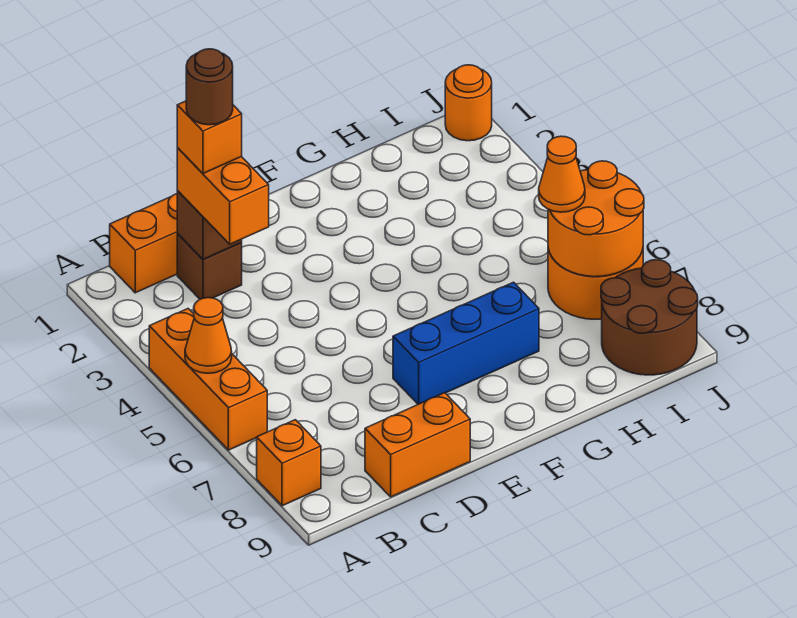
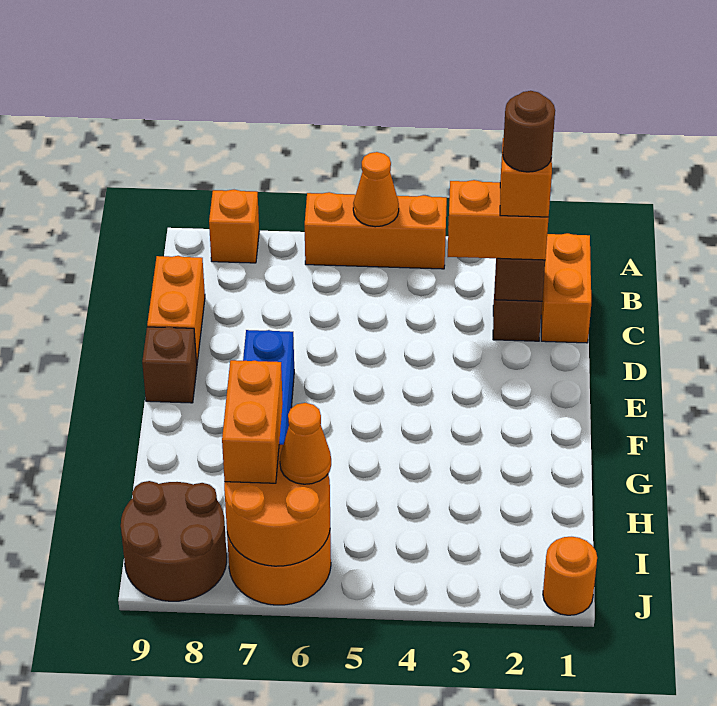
none -> brown brick E9 level 1
none -> orange brick H7:I7 level 3

